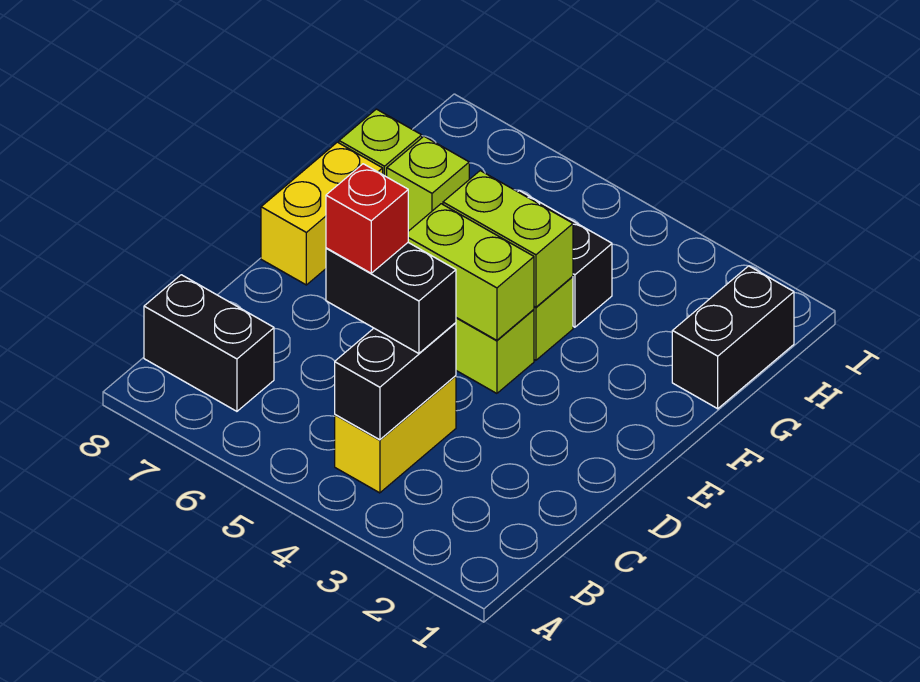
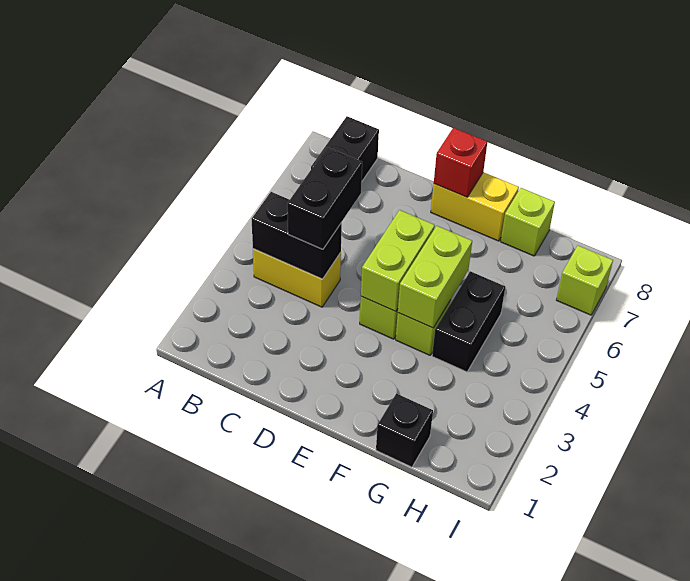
red brick C5 level 4 -> red brick E8 level 2
black brick G1:H1 level 1 -> black brick G1 level 1
lime brick G7 level 1 -> lime brick I7 level 1

